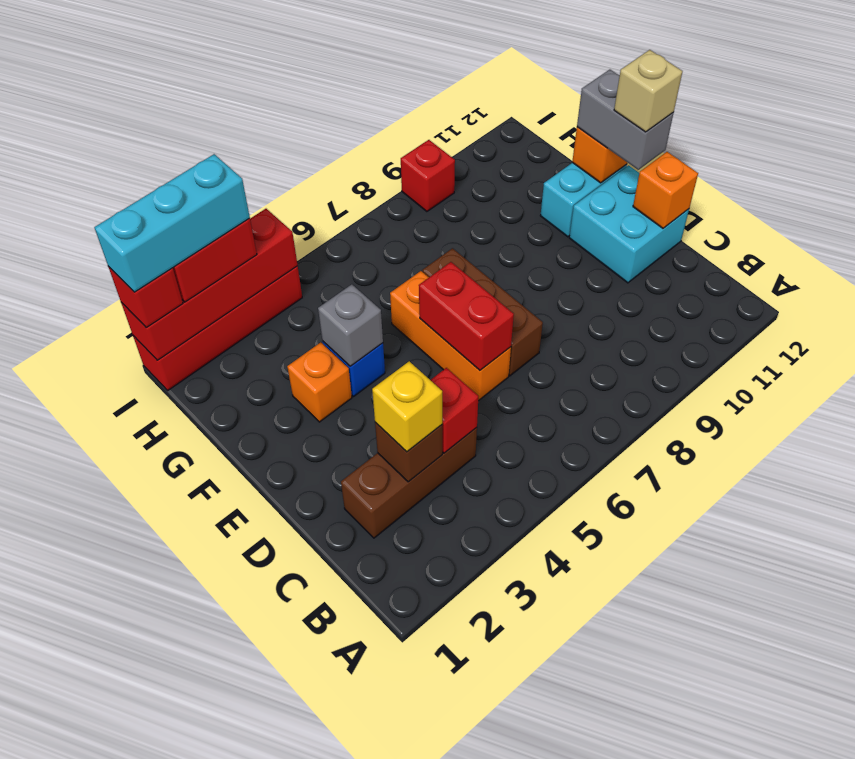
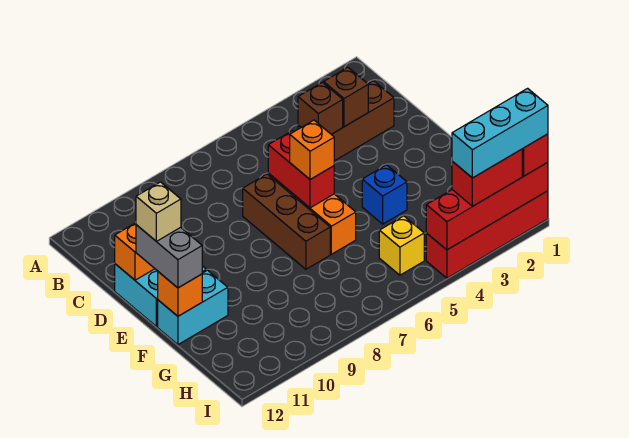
yellow brick C3 level 3 -> yellow brick H5 level 1
red brick C4 level 2 -> brown brick C4 level 2
orange brick F3 level 1 -> orange brick E6 level 3
grey brick F4 level 2 -> none
red brick I9 level 1 -> none

